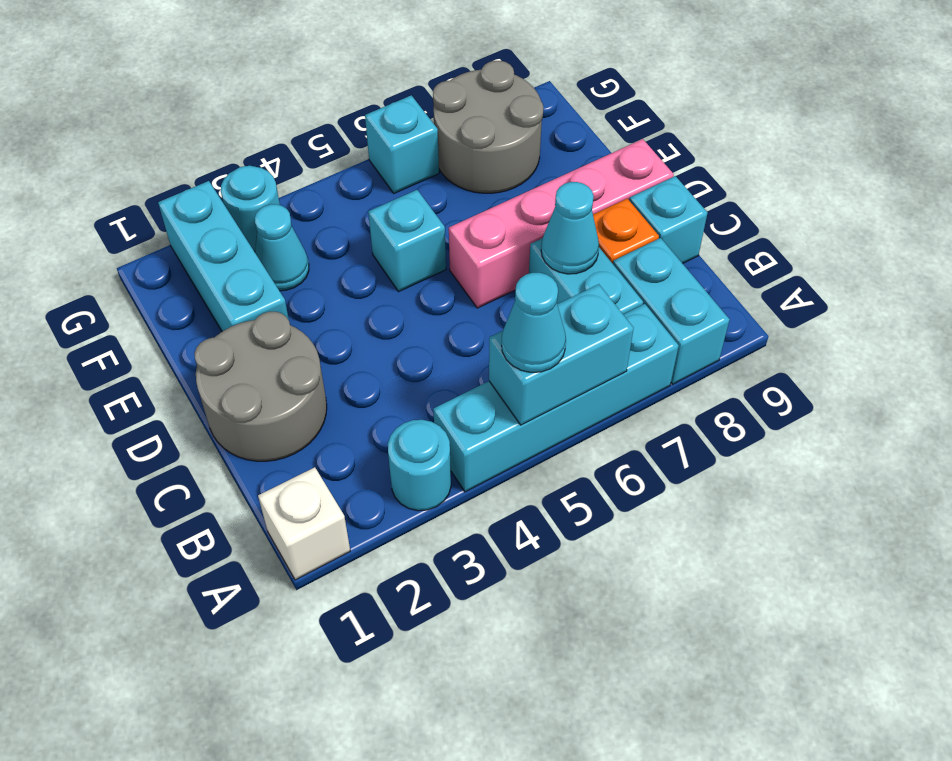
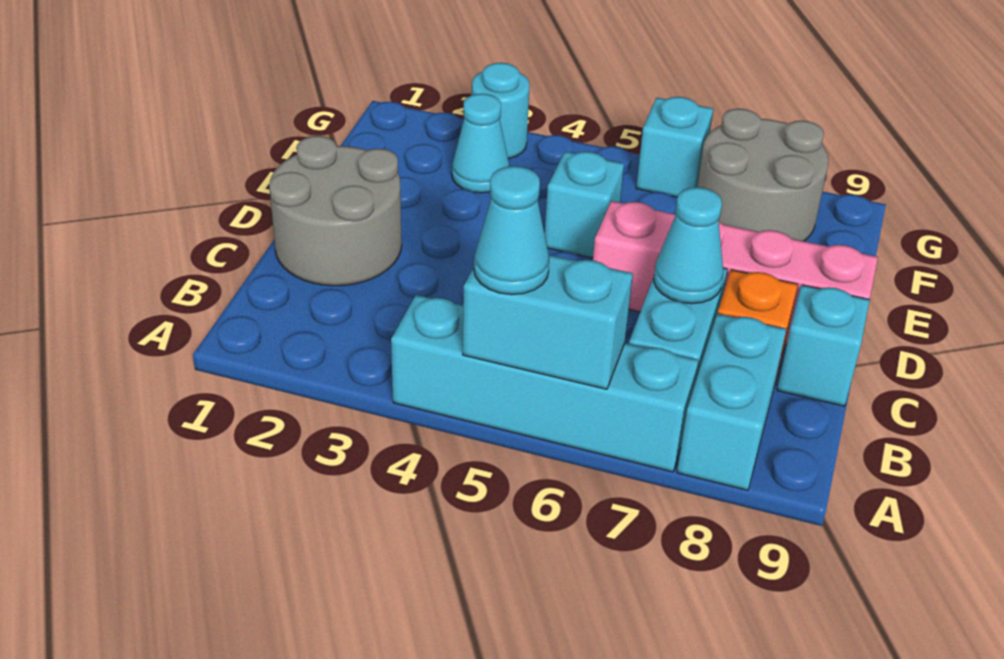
white brick A1 level 1 -> none
cyan round brick A3 level 1 -> none
cyan brick E2:G2 level 1 -> none

